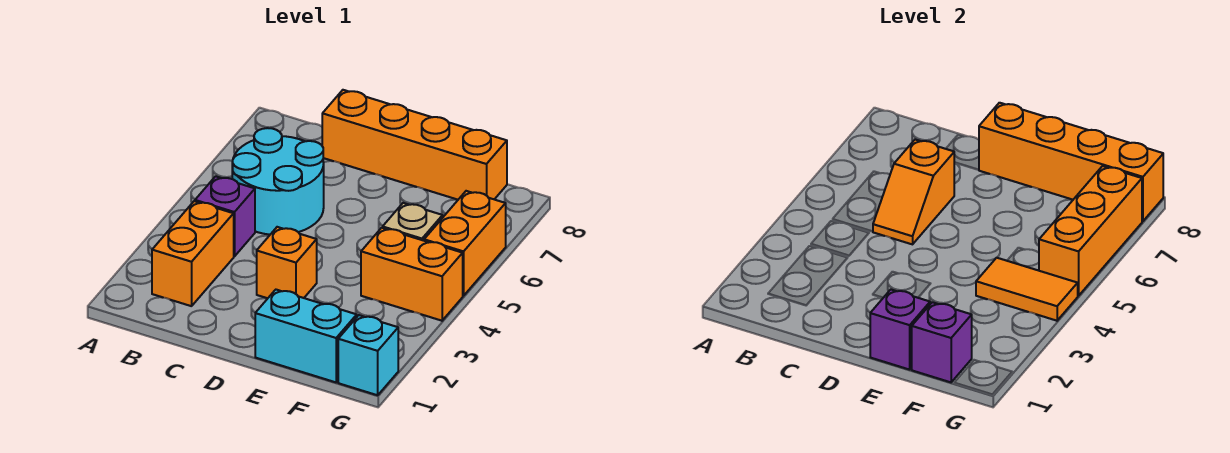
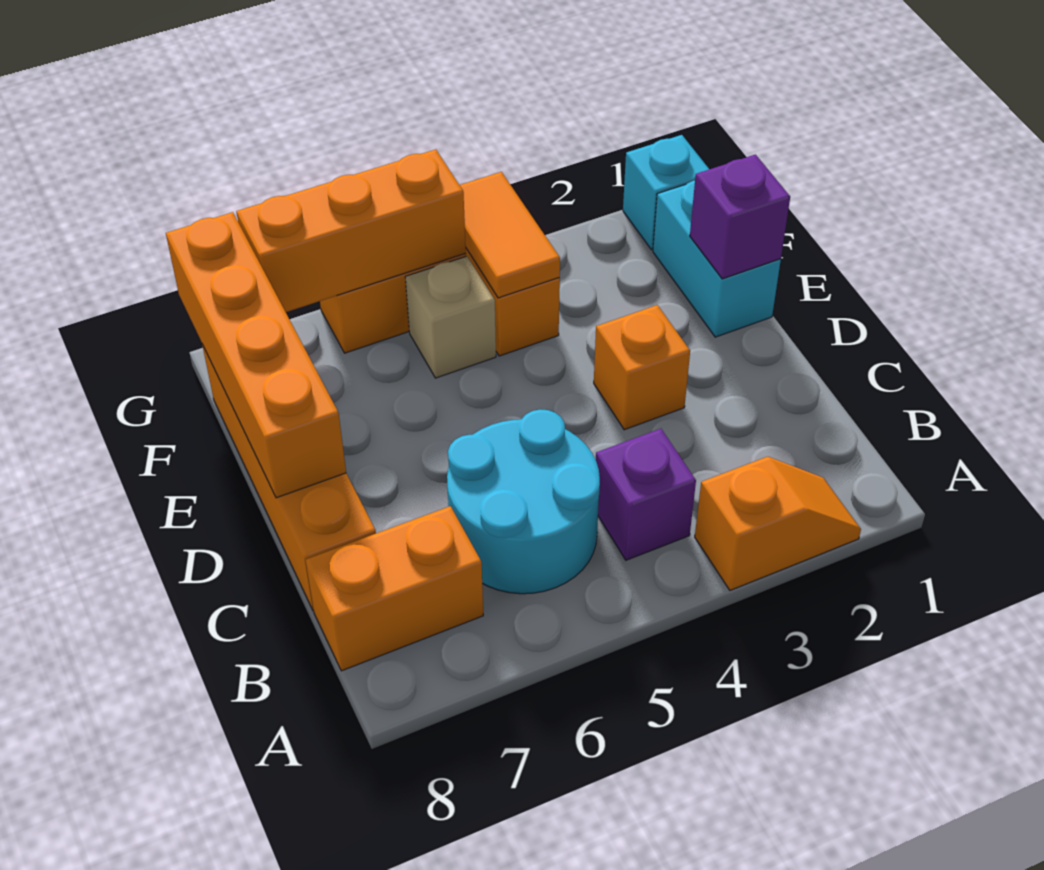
orange brick B2:B3 level 1 -> orange brick B7:B8 level 1
orange slope C5:C6 level 2 top 6 -> orange slope A2:A3 level 1 top 3
purple brick F1 level 2 -> none

